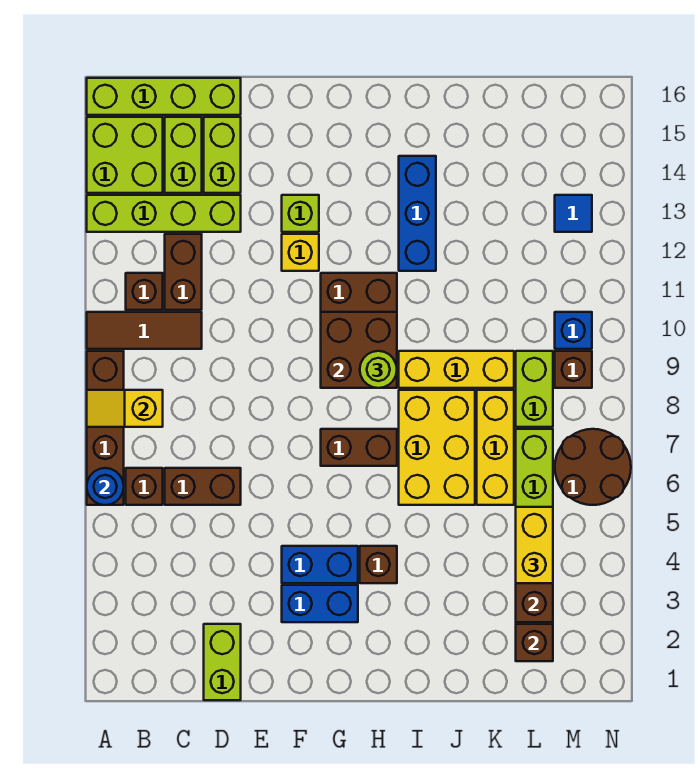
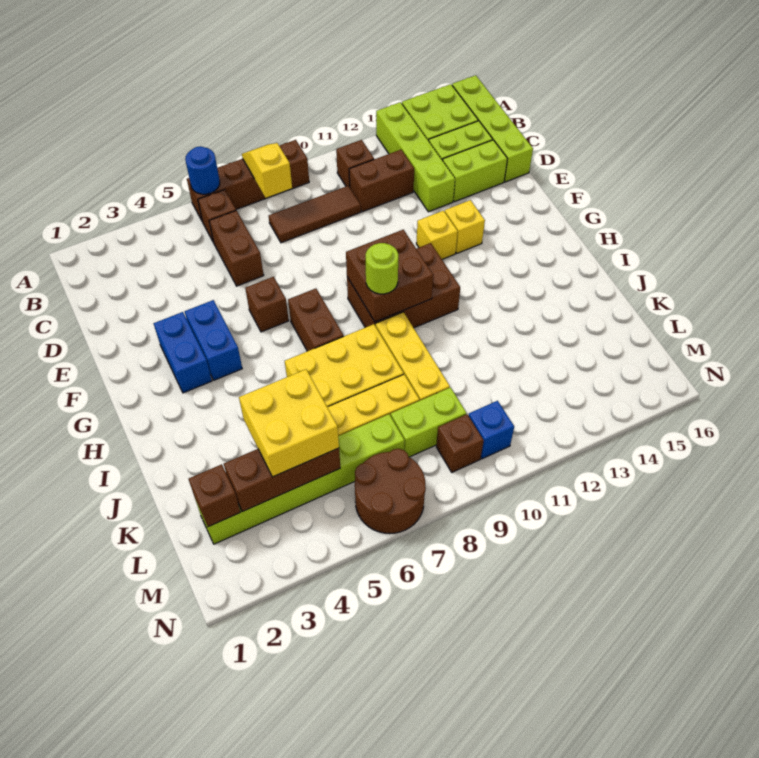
brown tile A10:C10 level 1 -> brown tile C8:C10 level 1
lime brick D1:D2 level 1 -> none
lime brick F13 level 1 -> yellow brick F13 level 1
brown brick H4 level 1 -> brown brick F6 level 1
blue brick I12:I14 level 1 -> none
yellow brick L4:L5 level 3 -> yellow brick K4:L5 level 3
blue tile M13 level 1 -> none

